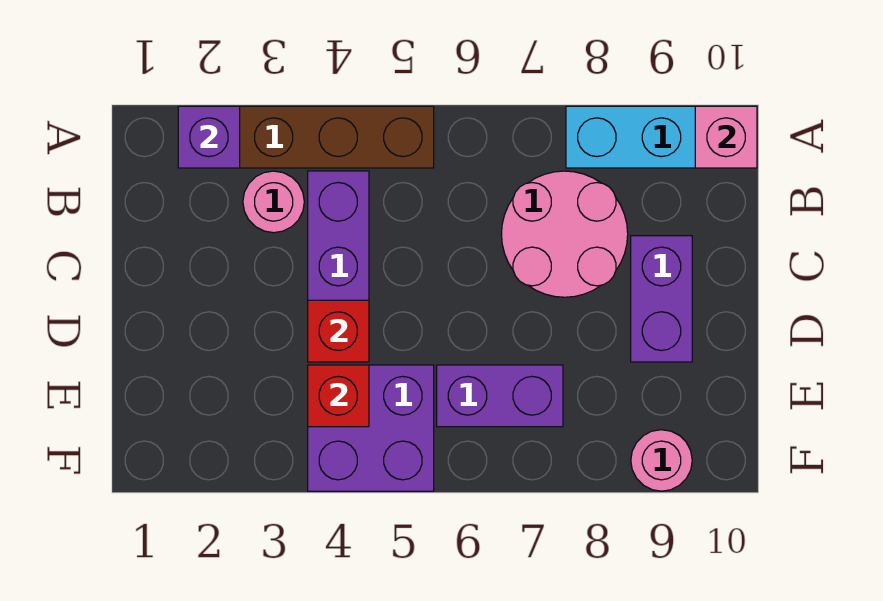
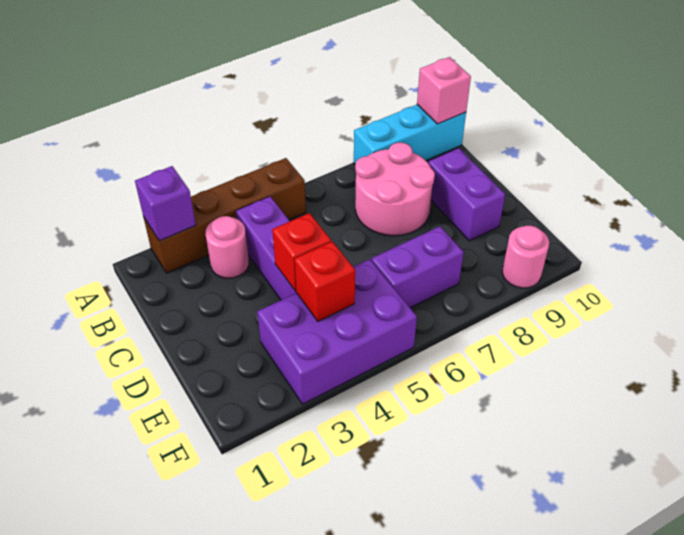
purple brick E4:F5 level 1 -> purple brick E3:F5 level 1

